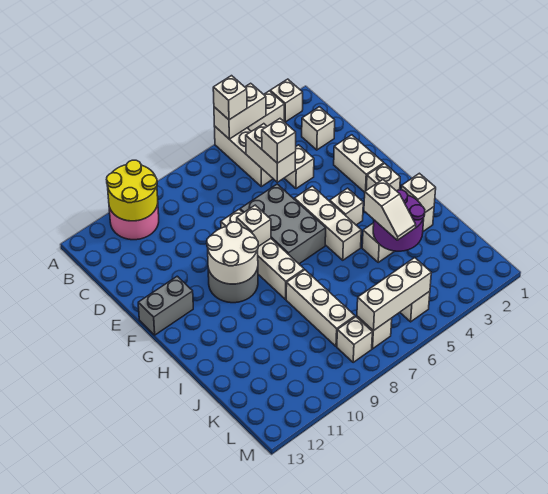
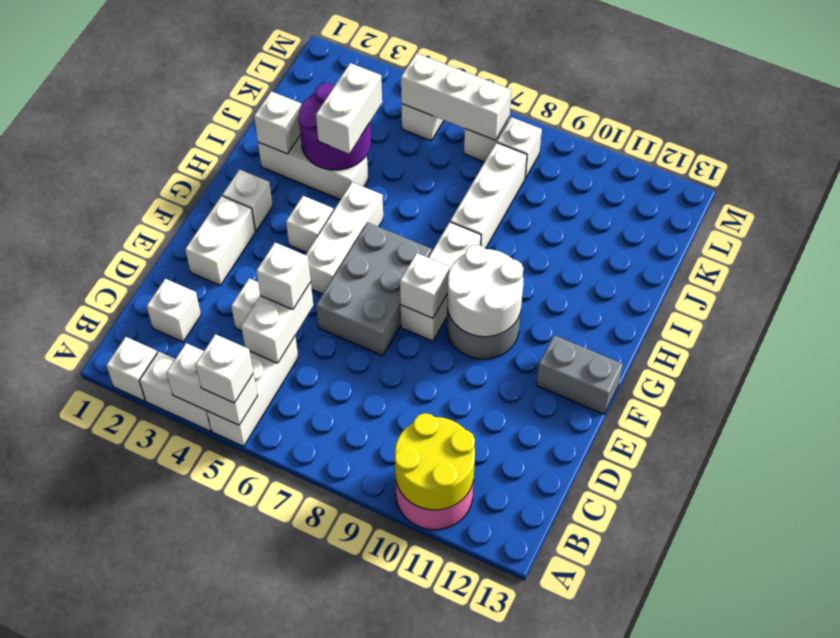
white brick E8:H8 level 1 -> white brick F8:H8 level 1
white slope I4:J4 level 3 top I -> white brick I4:J4 level 3

